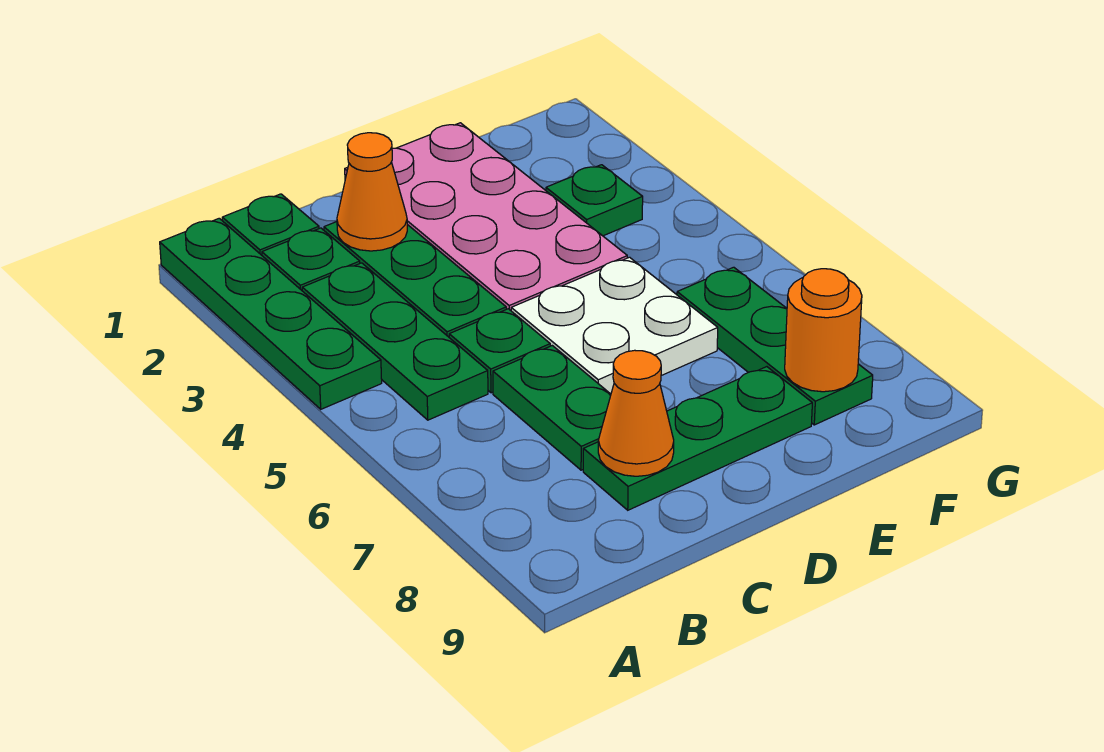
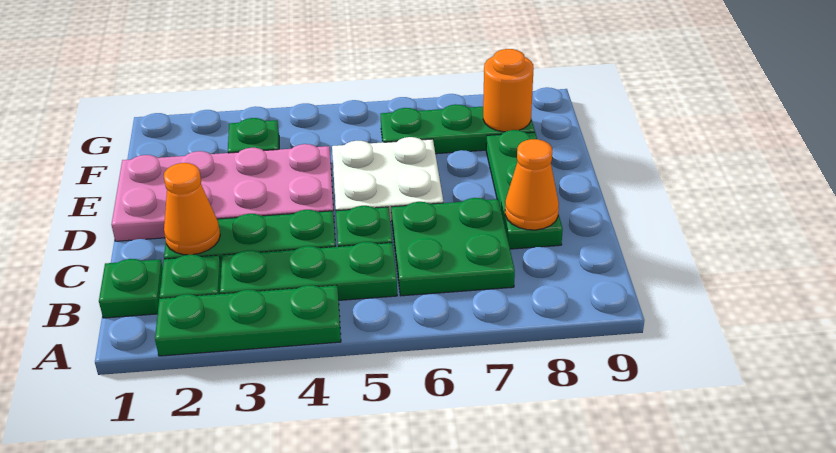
green plate A1:A4 level 1 -> green plate A2:A4 level 1
green plate C6:C7 level 1 -> green plate B6:C7 level 1

